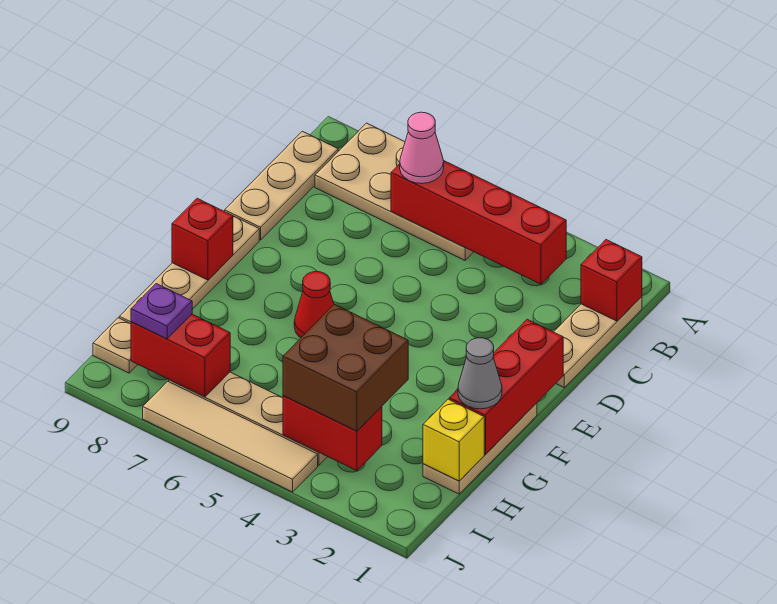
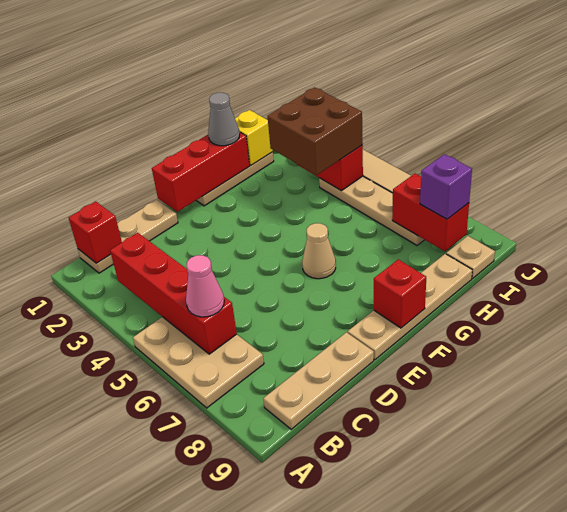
tan plate A5:B8 level 1 -> tan plate A5:B7 level 1
red cone F6 level 1 -> tan cone F6 level 1
purple plate I8 level 3 -> purple brick I8 level 3

